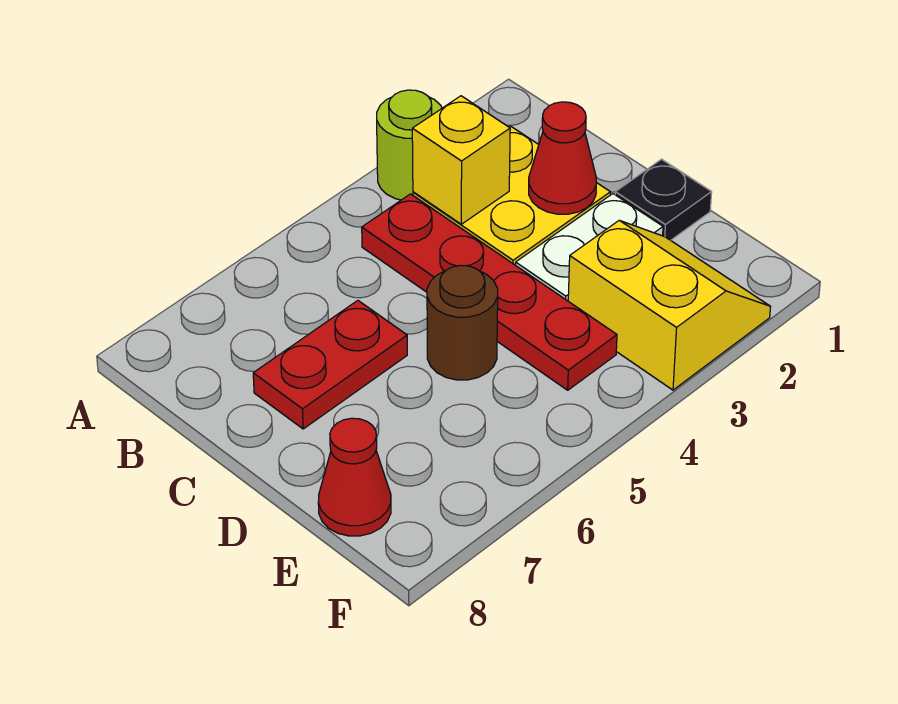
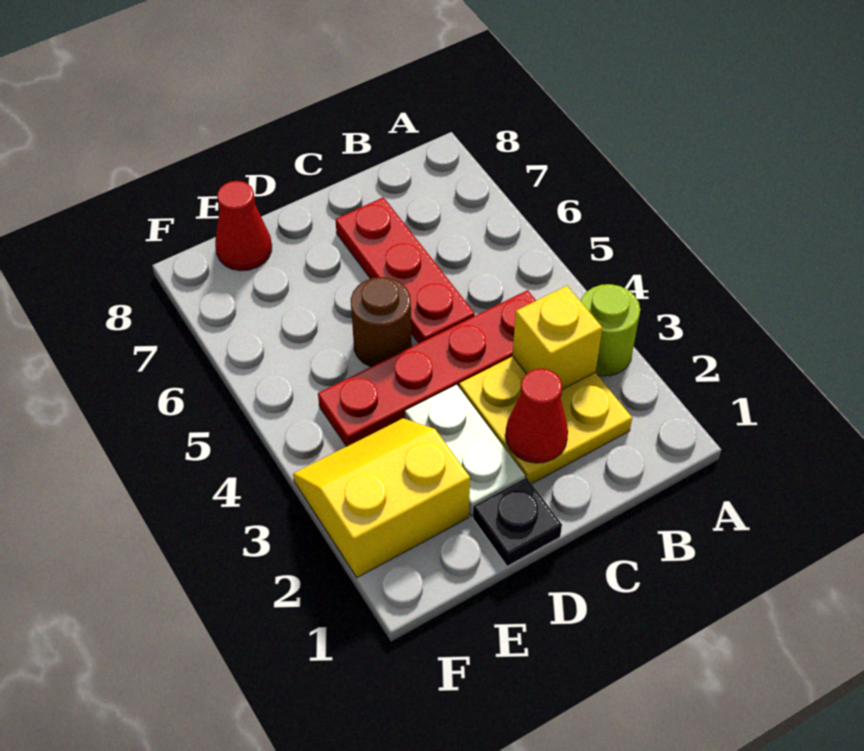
red plate C6:C7 level 1 -> red plate C5:C7 level 1
yellow slope E2:F3 level 1 top 3 -> yellow slope E2:F3 level 1 top 2

